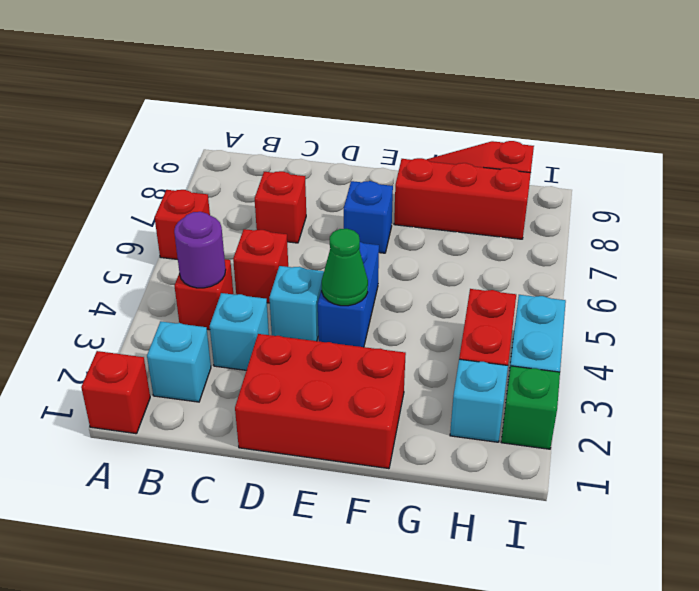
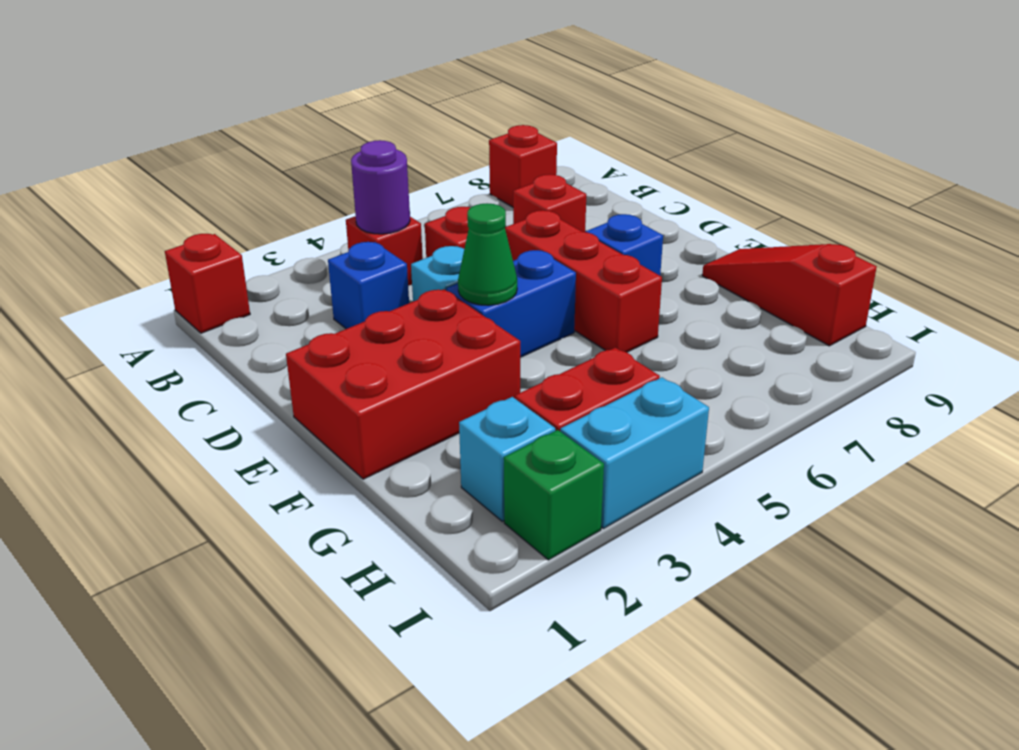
red brick A6 level 1 -> red brick A8 level 1
cyan brick B2 level 1 -> none
cyan brick C3 level 1 -> blue brick C3 level 1
red brick D1:F2 level 1 -> red brick E1:F3 level 1
red brick F8:H8 level 1 -> red brick D6:F6 level 1

